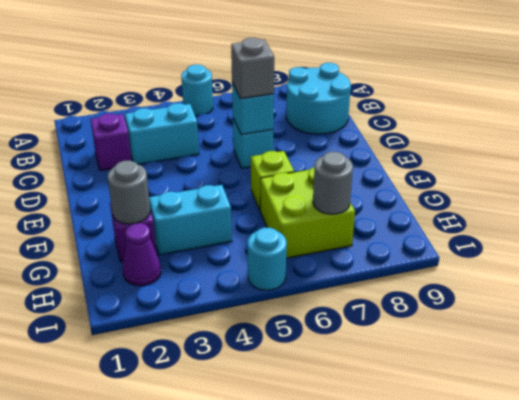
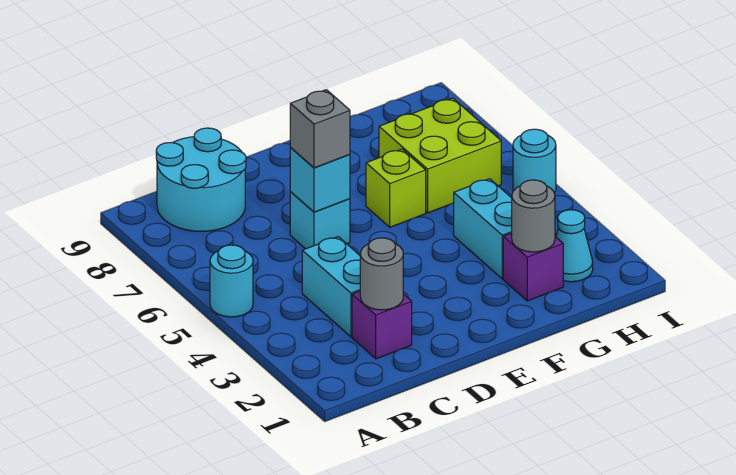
purple cone H2 level 1 -> cyan cone H2 level 1
grey round brick H7 level 2 -> grey round brick C2 level 2

